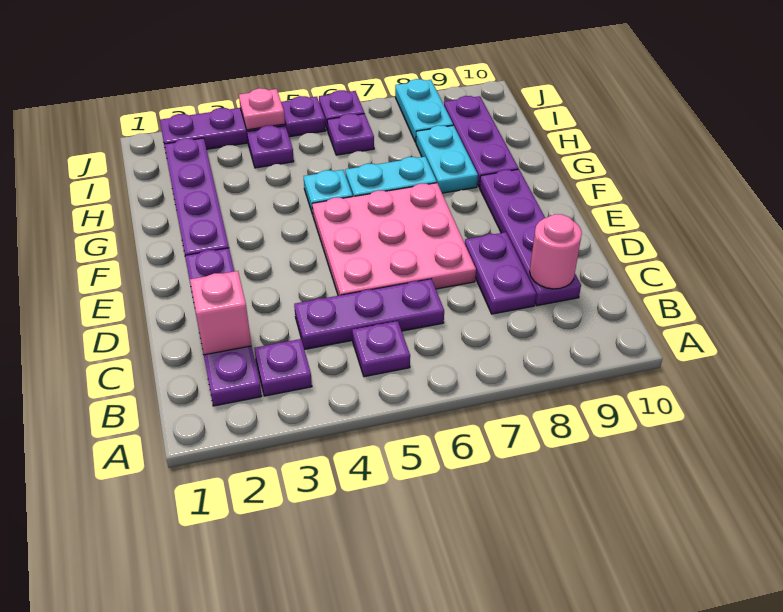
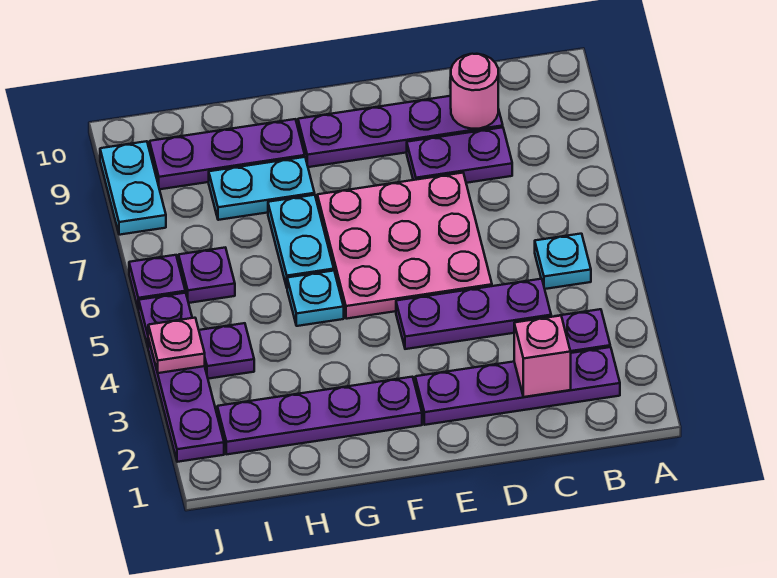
purple plate B5 level 1 -> cyan plate B5 level 1
purple plate C4:C6 level 1 -> purple plate C4:E4 level 1
cyan plate I8:J8 level 1 -> cyan plate J8:J9 level 1

